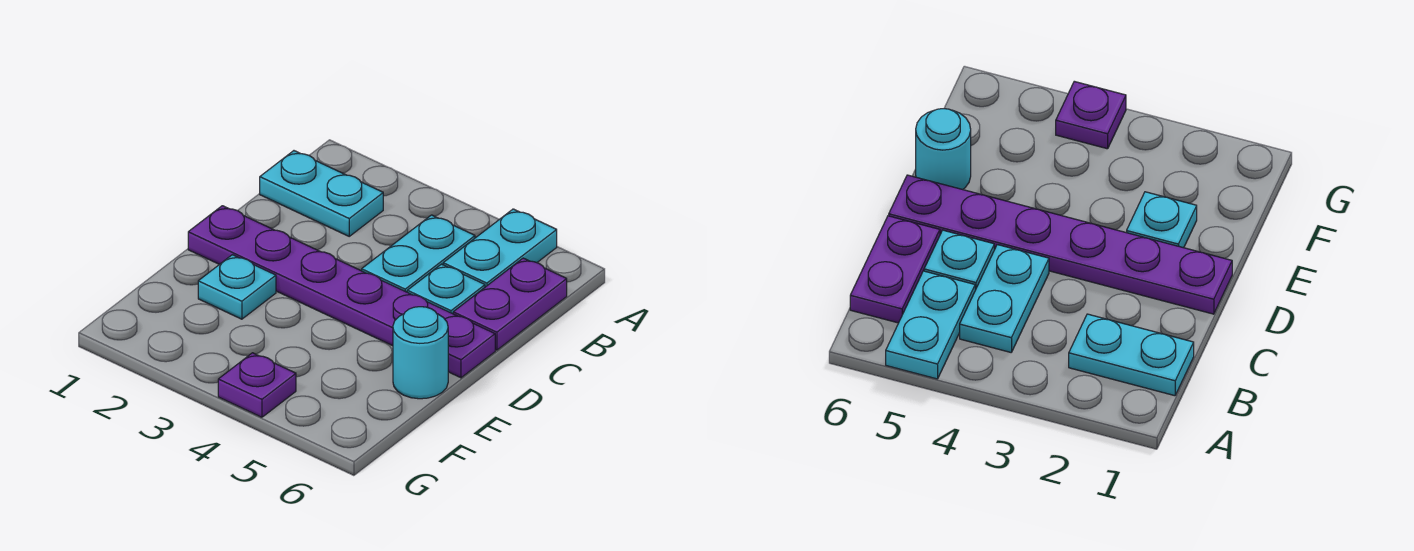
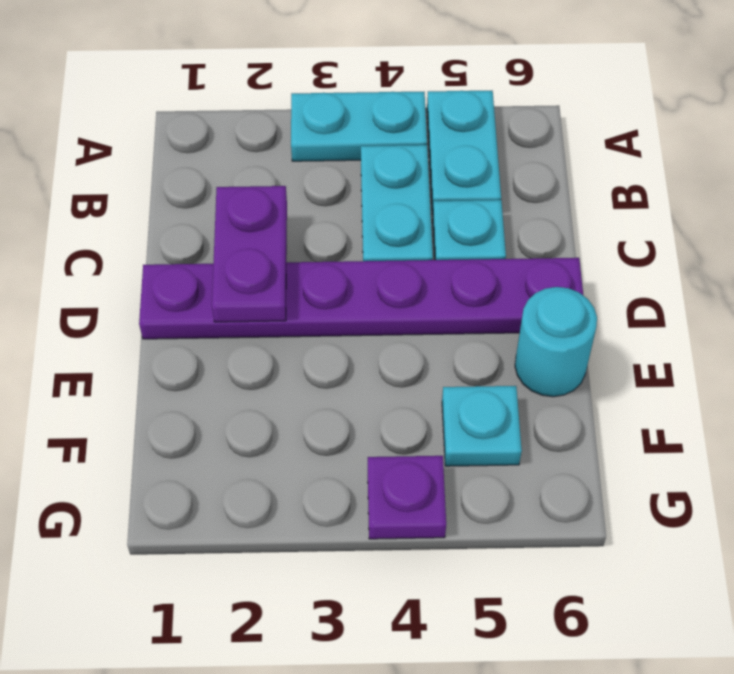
cyan plate B1:B2 level 1 -> cyan plate A3:A4 level 1
purple plate B6:C6 level 1 -> purple plate C2:D2 level 2
cyan plate E2 level 1 -> cyan plate F5 level 1

